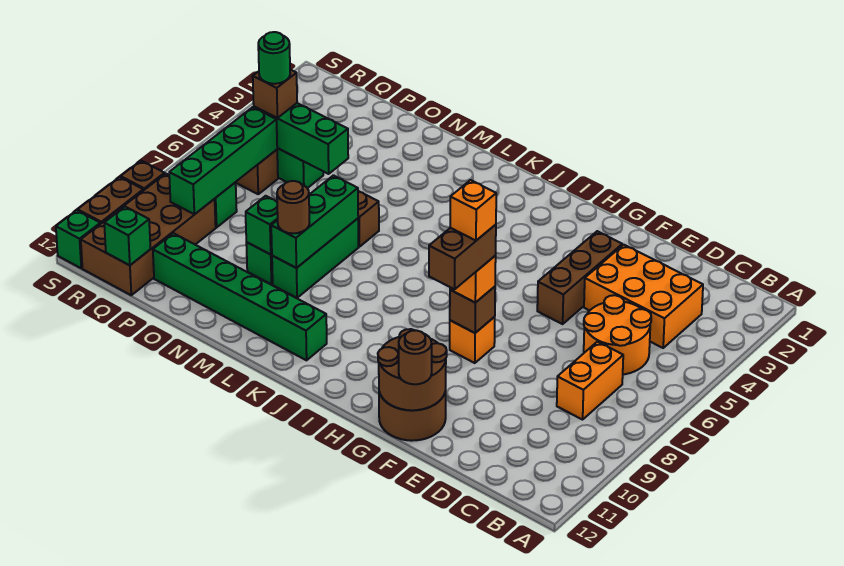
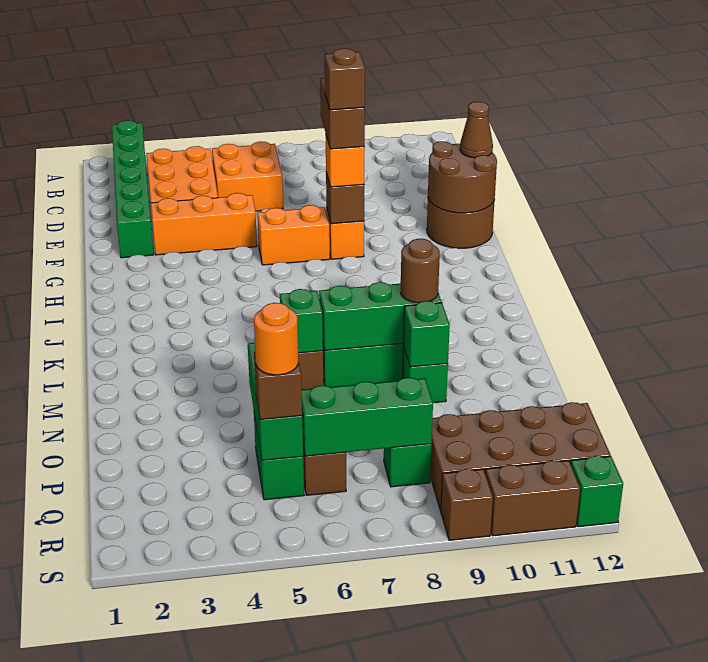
orange round brick C5:D6 level 1 -> orange brick C5:D6 level 1
orange brick C7:C8 level 1 -> orange brick G6:G7 level 1
brown brick F3:F5 level 1 -> orange brick F3:F5 level 1
brown round brick F12 level 3 -> brown cone F12 level 3
brown brick G8:G9 level 4 -> brown brick F8:G8 level 4
orange brick G8 level 5 -> brown brick G8 level 5
green brick K11:P11 level 1 -> green brick A2:F2 level 1
green round brick Q5 level 4 -> orange round brick Q5 level 4
green brick Q6:Q9 level 2 -> green brick Q6:Q8 level 2
green brick Q12 level 2 -> green brick M6 level 2

